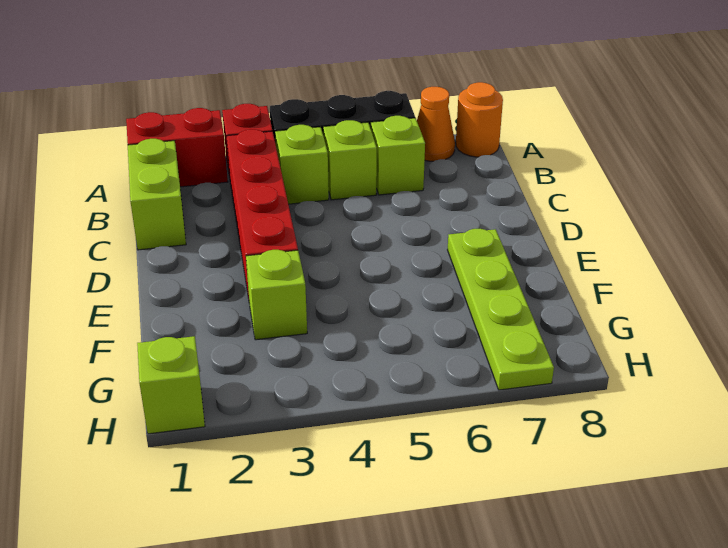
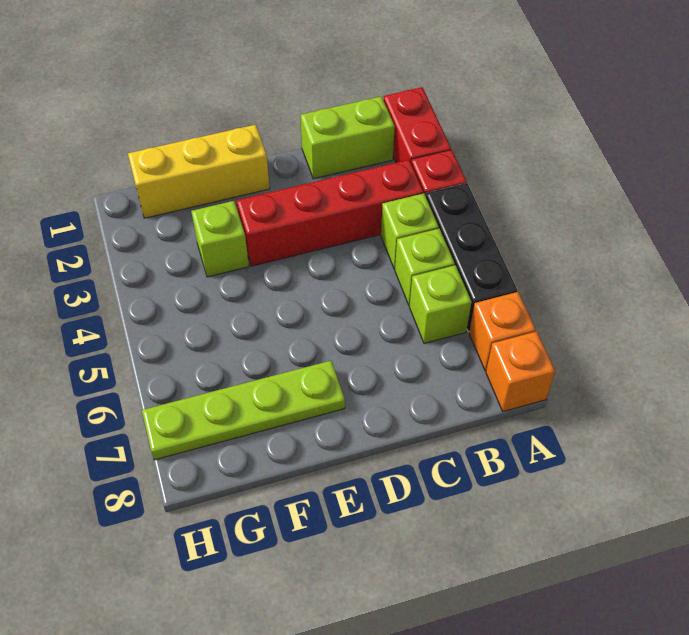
orange cone A7 level 1 -> orange brick A7 level 1
orange round brick A8 level 1 -> orange brick A8 level 1
none -> yellow brick E1:G1 level 1
lime brick H1 level 1 -> none

